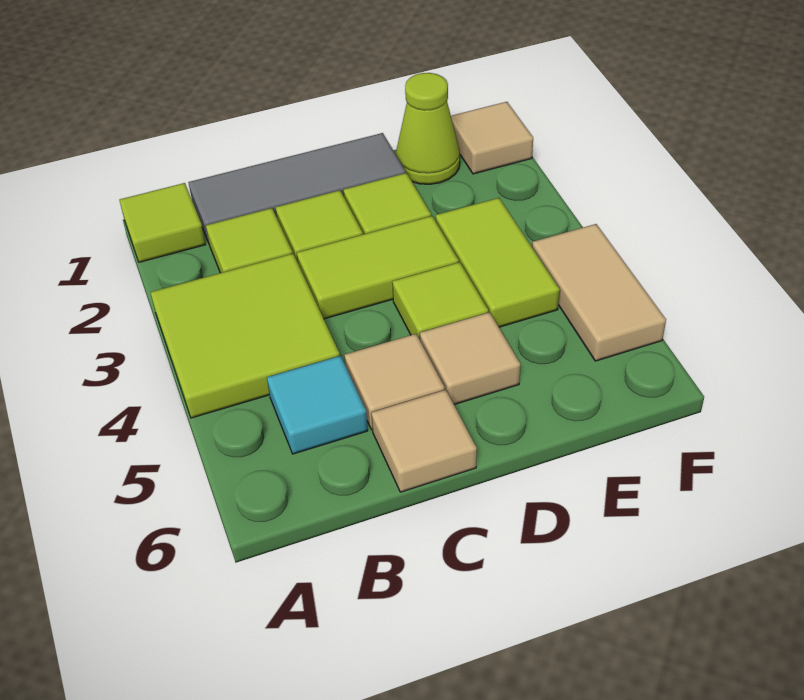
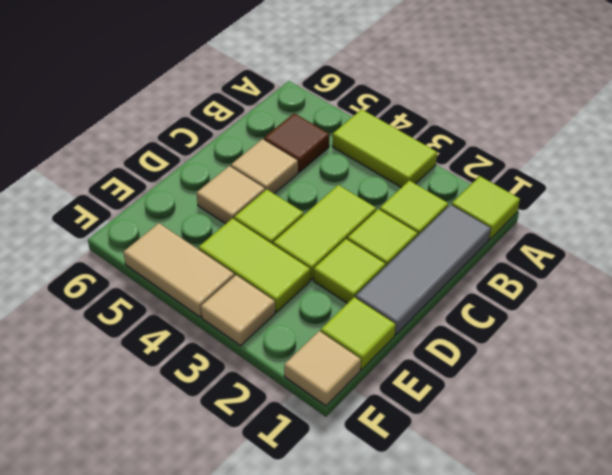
lime tile A3:B4 level 1 -> lime tile A3:A4 level 1
cyan tile B5 level 1 -> brown tile B5 level 1
tan tile C6 level 1 -> tan tile F3 level 1
lime cone E1 level 1 -> lime tile E1 level 1

